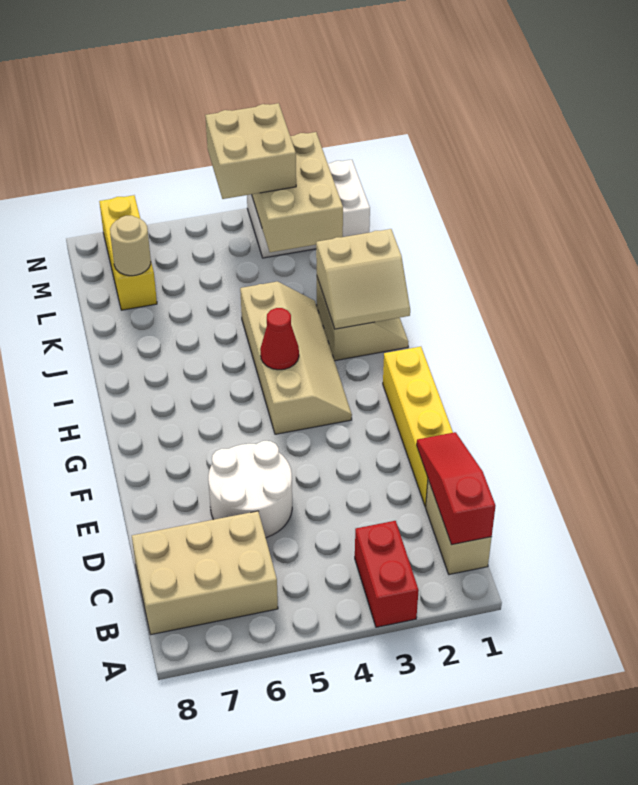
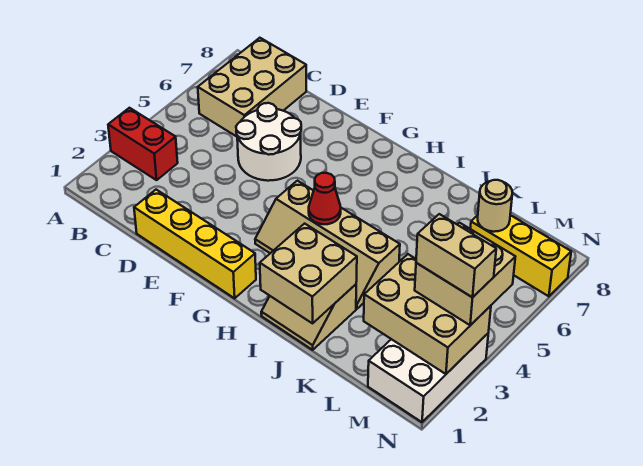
tan brick B1:C1 level 1 -> tan brick M3:N3 level 4
red slope B1:D1 level 2 top B -> none
tan slope I1:J2 level 2 top J -> tan brick I1:J2 level 2

